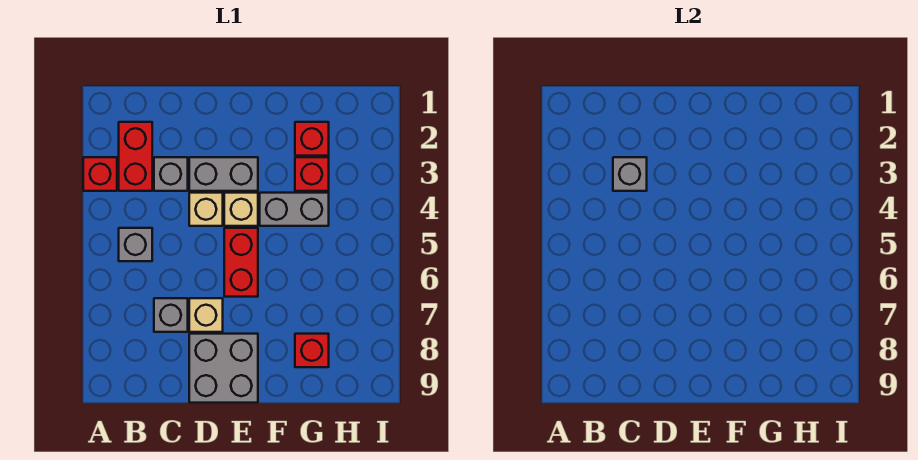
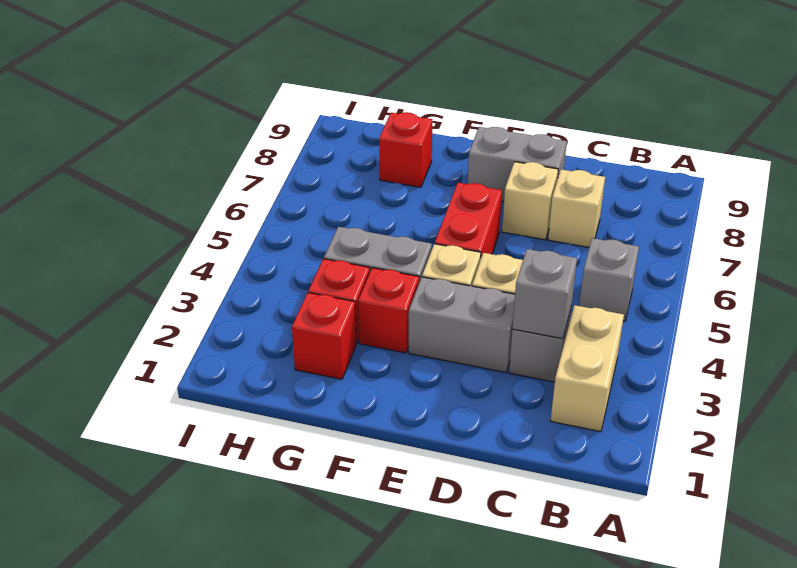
red brick A3 level 1 -> red brick F3 level 1
red brick B2:B3 level 1 -> tan brick B2:B3 level 1
grey brick C7 level 1 -> tan brick C7 level 1
grey brick D8:E9 level 1 -> grey brick D8:E8 level 1

